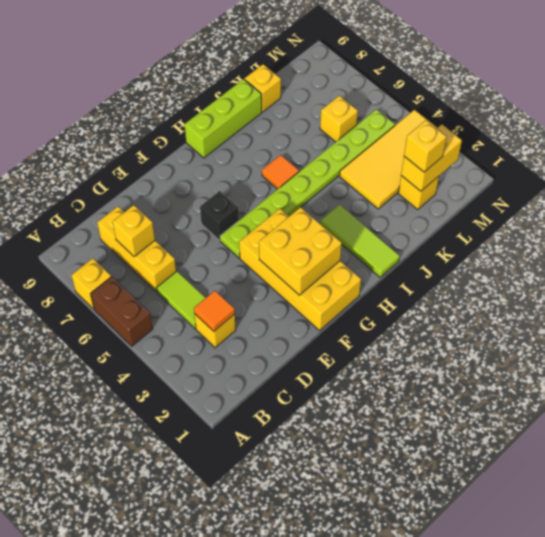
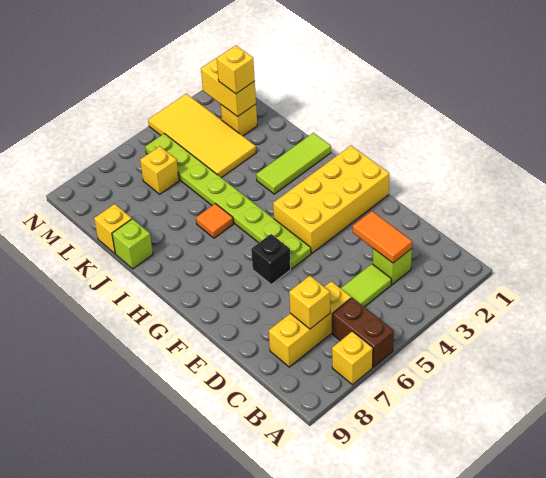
brown brick A5:A6 level 1 -> brown brick A6:B6 level 1
yellow brick C3 level 1 -> lime brick C3 level 1
orange tile C3 level 2 -> orange tile C3:D3 level 2
yellow brick F2:G3 level 2 -> none
lime brick H9:J9 level 1 -> lime brick J9 level 1

